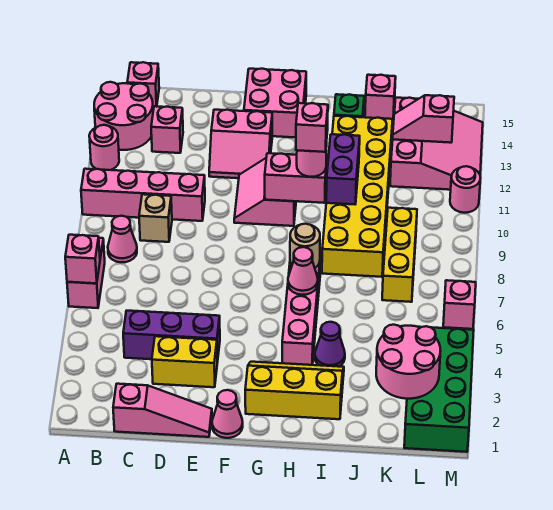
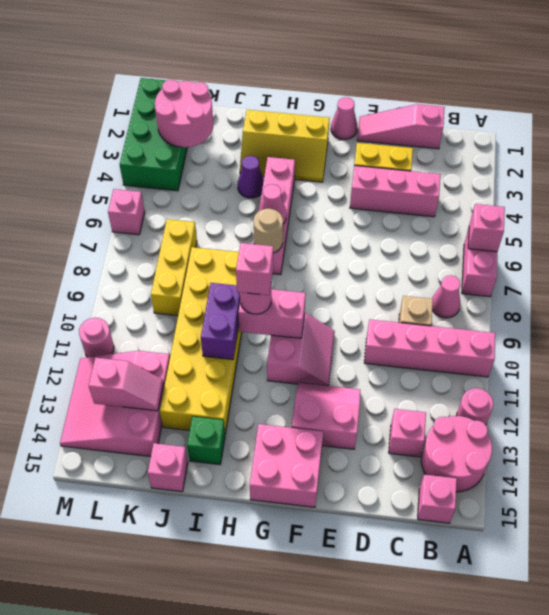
purple brick C4:E4 level 1 -> pink brick C4:E4 level 1

